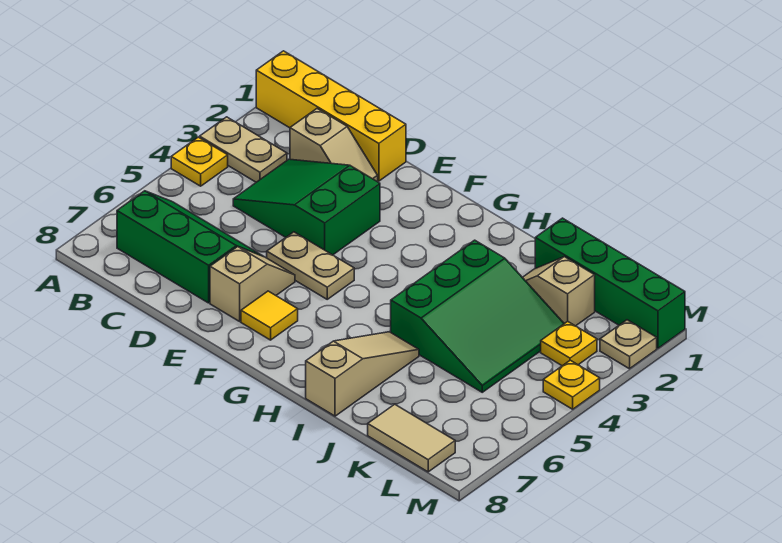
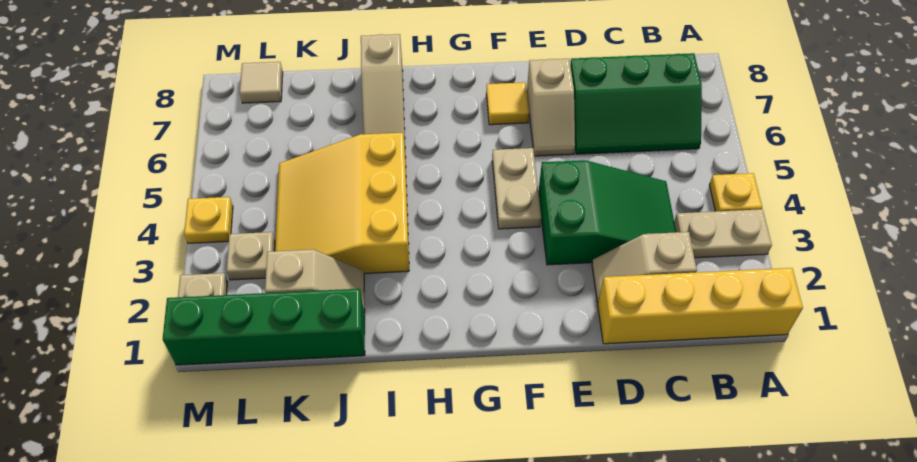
tan plate E5:F5 level 1 -> tan plate F4:F5 level 1
green slope I3:K5 level 1 top I -> yellow slope I3:K5 level 1 top I
tan tile K8:L8 level 1 -> tan tile L8 level 1
yellow plate L3 level 1 -> tan plate L3 level 1

